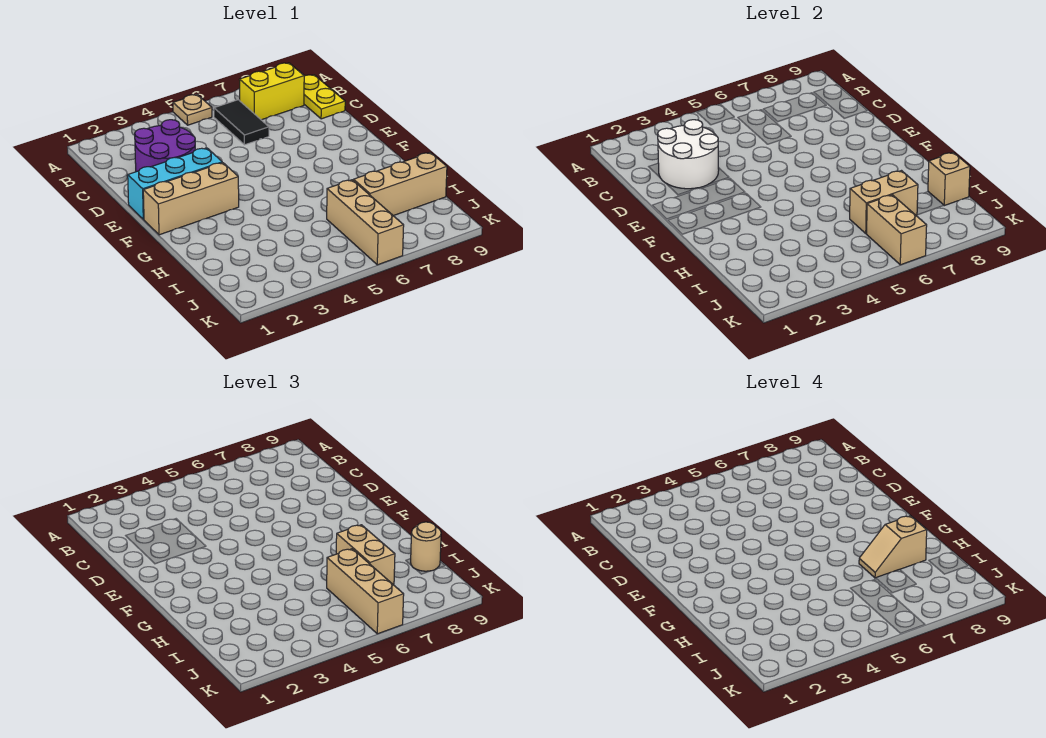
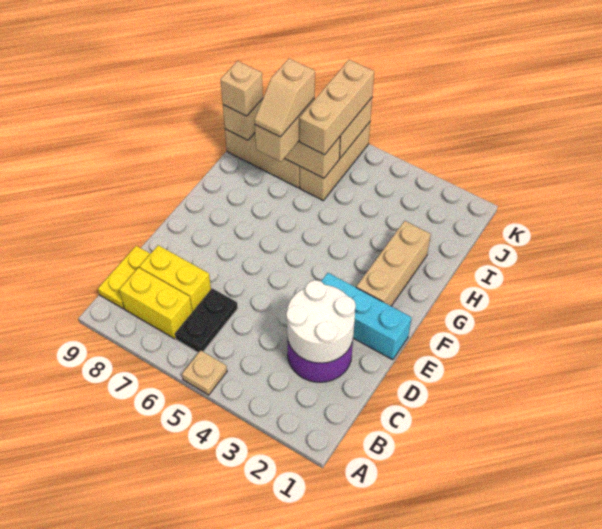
black tile B6:C6 level 1 -> black plate B6:C6 level 1
none -> yellow brick C7:C8 level 1
tan brick F1:F3 level 1 -> tan brick F2:H2 level 1
tan slope H7:H8 level 4 top 8 -> tan slope H7:I7 level 4 top I
tan round brick I9 level 3 -> tan brick I9 level 3

